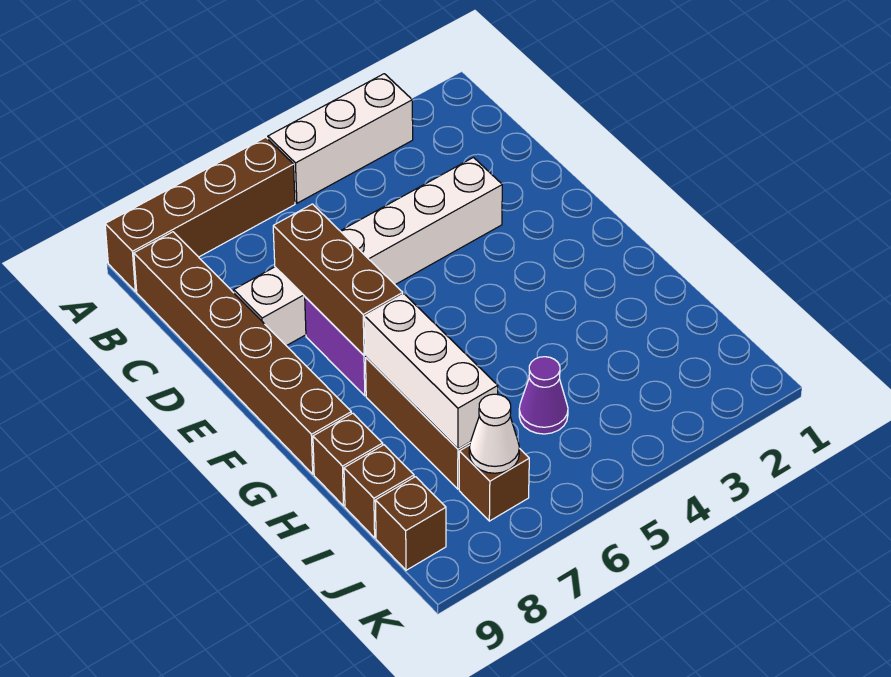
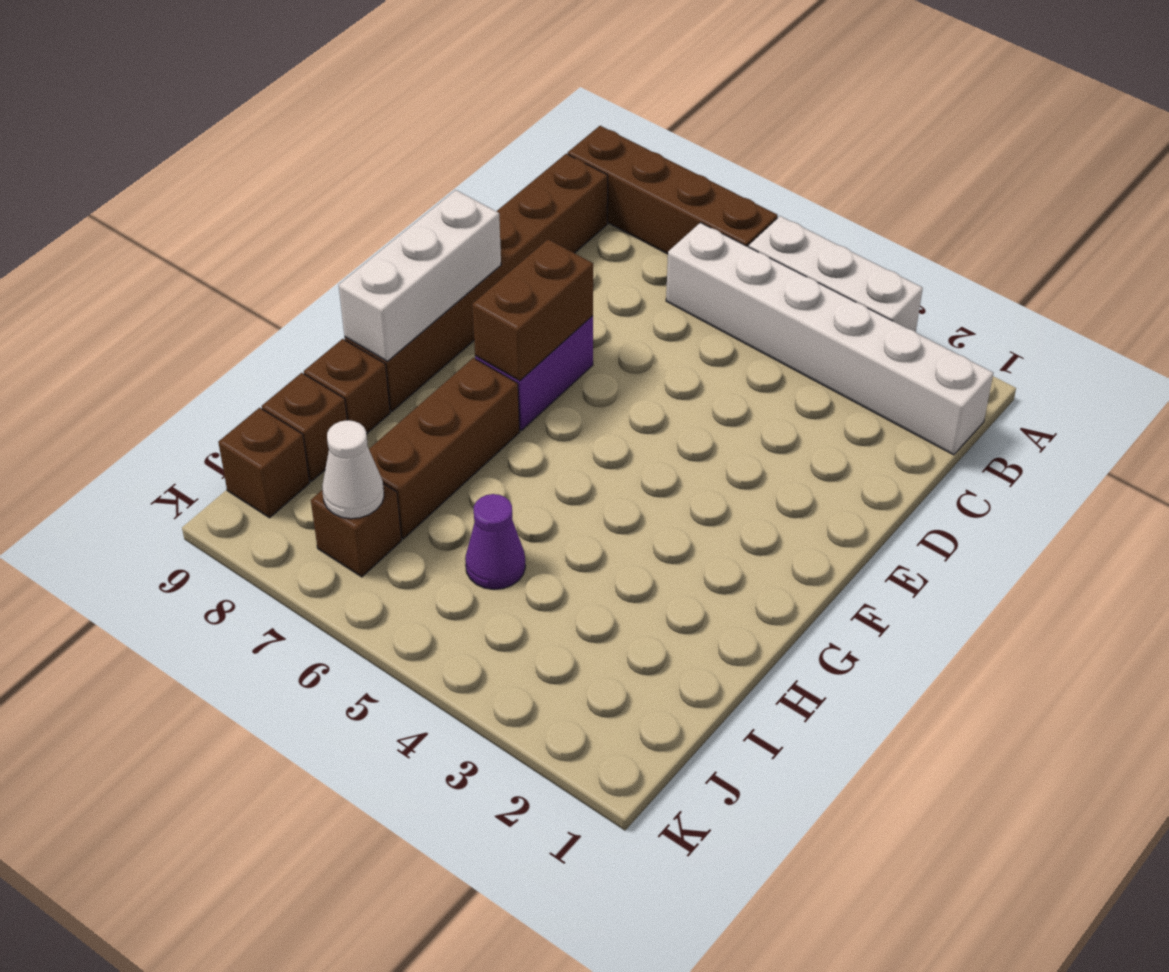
white brick D3:D8 level 1 -> white brick B1:B6 level 1
brown brick D7:F7 level 2 -> brown brick E7:F7 level 2
white brick G7:I7 level 2 -> white brick E9:G9 level 2

